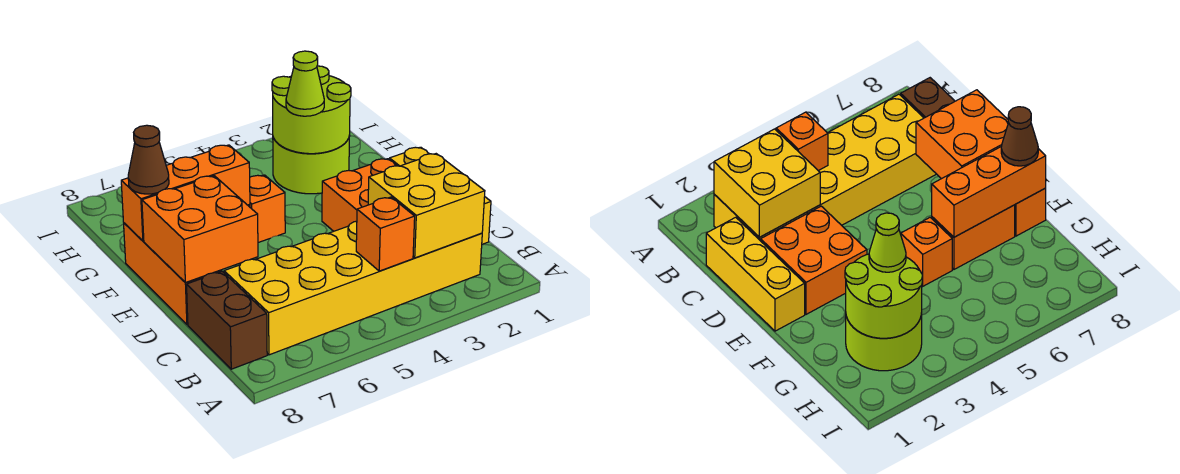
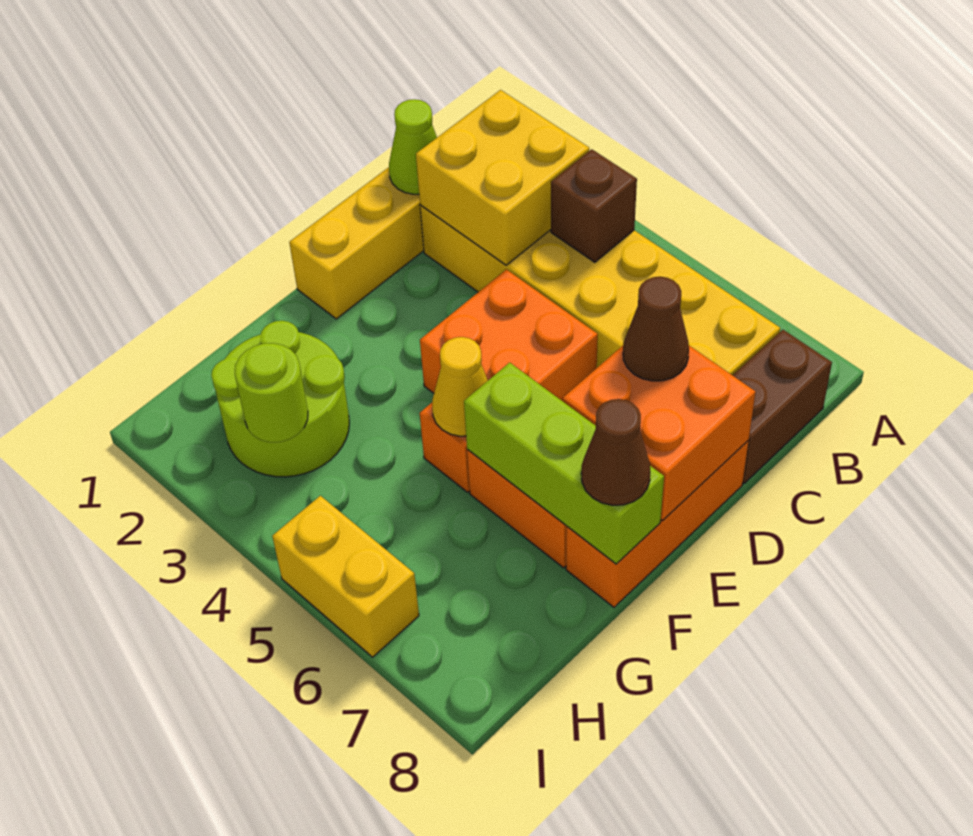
orange brick B4 level 2 -> brown brick B4 level 2
orange brick D2:E3 level 1 -> orange brick D4:E5 level 1
none -> brown cone D7 level 3
none -> yellow cone F5 level 2
orange brick F6:F8 level 2 -> lime brick F6:F8 level 2
lime round brick G2:H3 level 2 -> lime round brick H3 level 2
lime cone G3 level 3 -> lime cone C1 level 2
none -> yellow brick I5:I6 level 1

